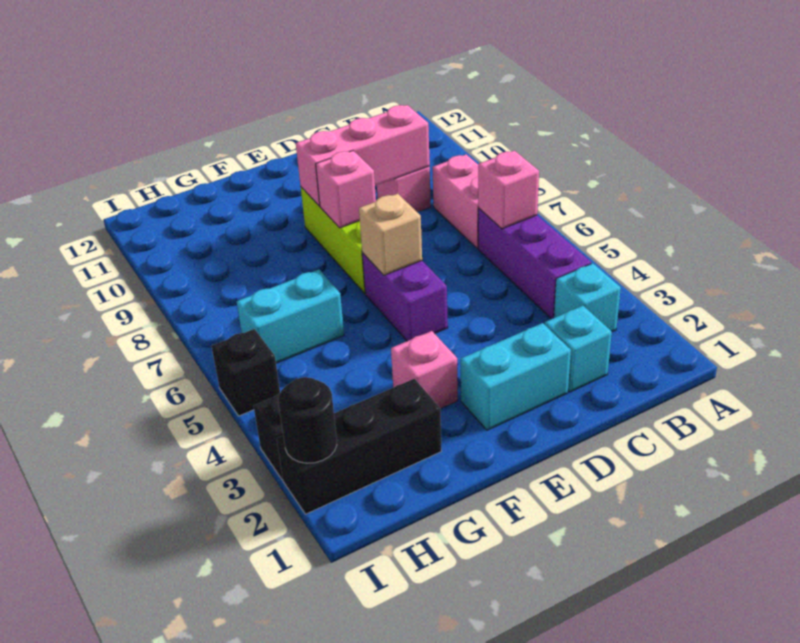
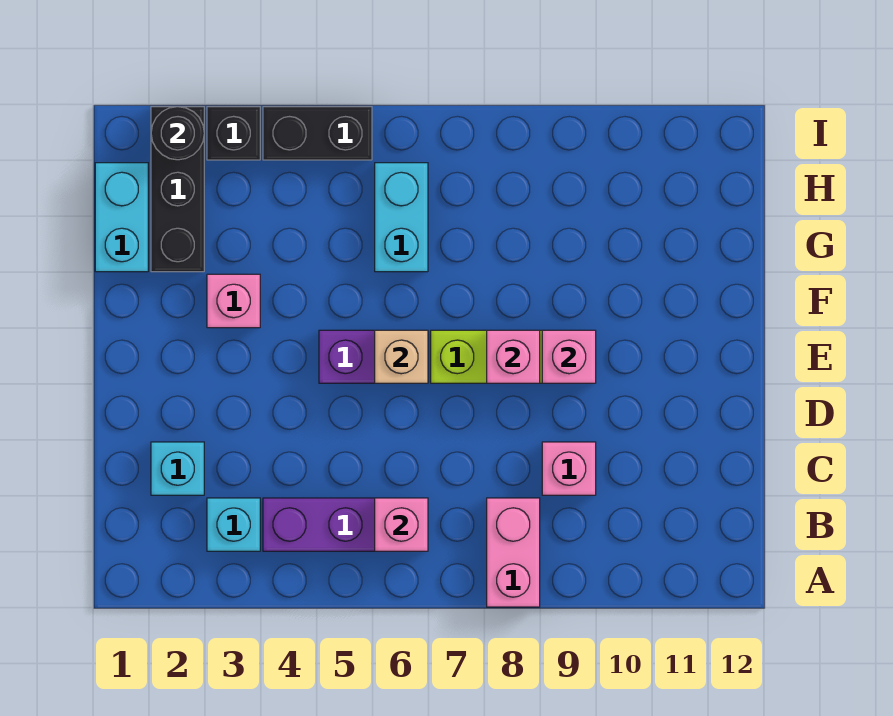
pink brick B7:B8 level 1 -> pink brick A8:B8 level 1
pink brick C9:E9 level 2 -> pink brick E9 level 2
cyan brick D2:E2 level 1 -> cyan brick G1:H1 level 1
black brick I5 level 1 -> black brick I4:I5 level 1

